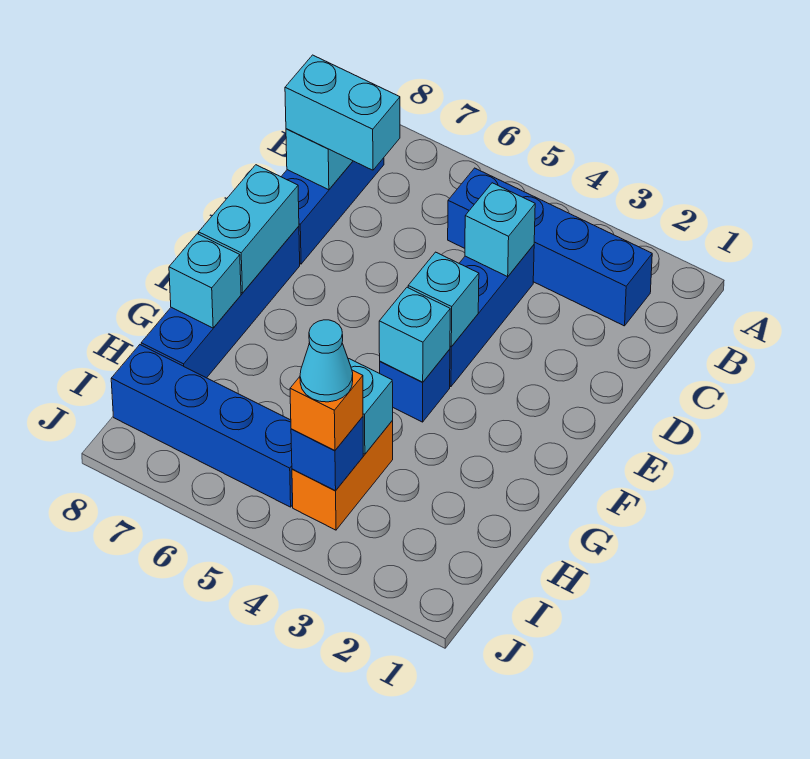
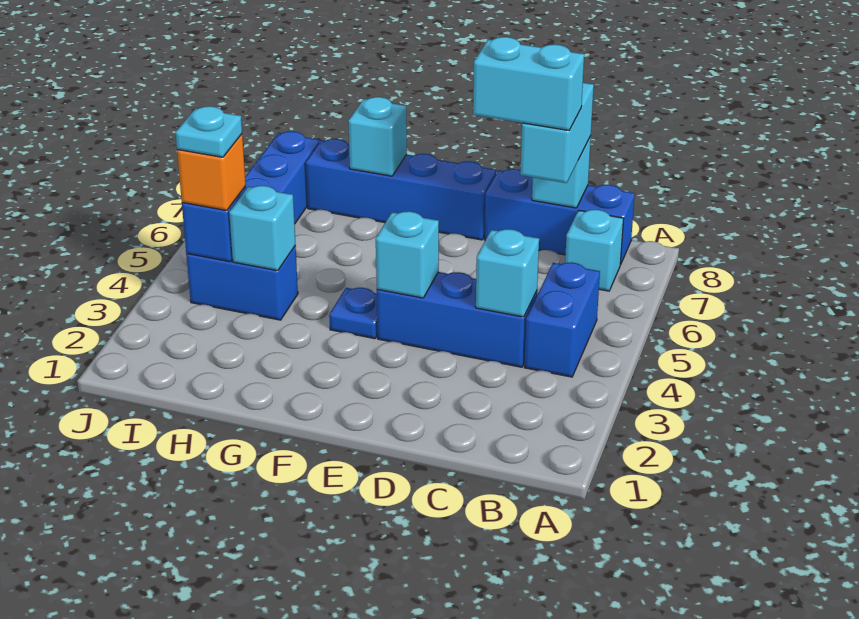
blue brick B2:B5 level 1 -> blue brick B4:B5 level 1
cyan brick E8:F8 level 2 -> cyan brick C7:D7 level 4
blue brick F4 level 1 -> blue plate F4 level 1
cyan brick F4 level 2 -> cyan brick B7 level 1
orange brick H4:I4 level 1 -> blue brick H4:I4 level 1
cyan cone I4 level 4 -> cyan plate I4 level 4

